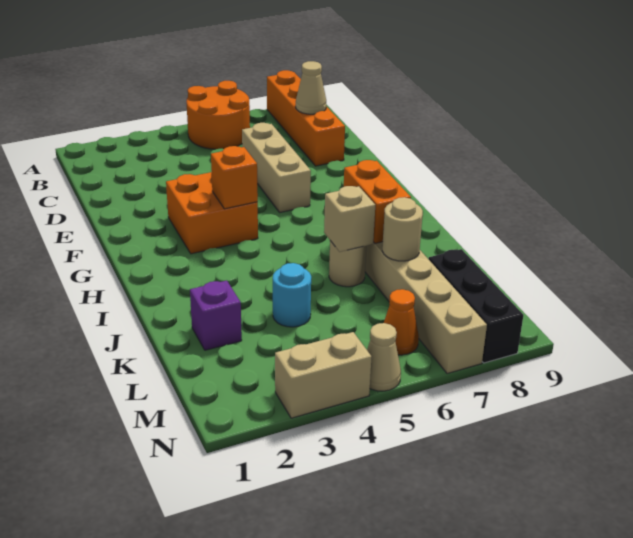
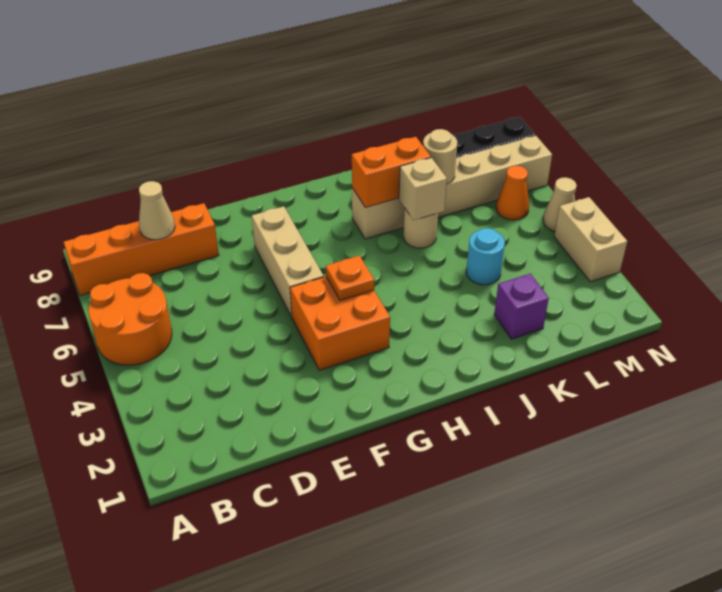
tan brick D6:F6 level 1 -> tan brick F5:F7 level 1
orange brick G4 level 2 -> orange plate G4 level 2

